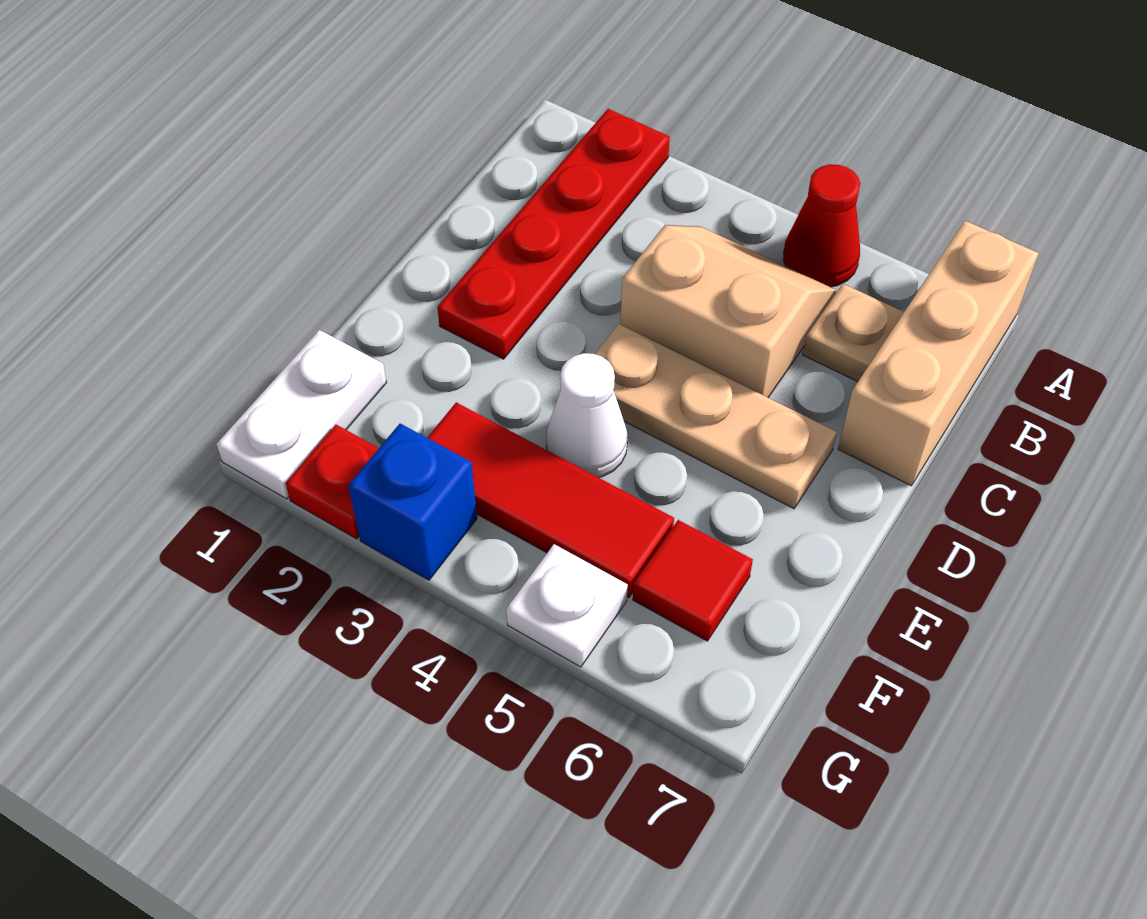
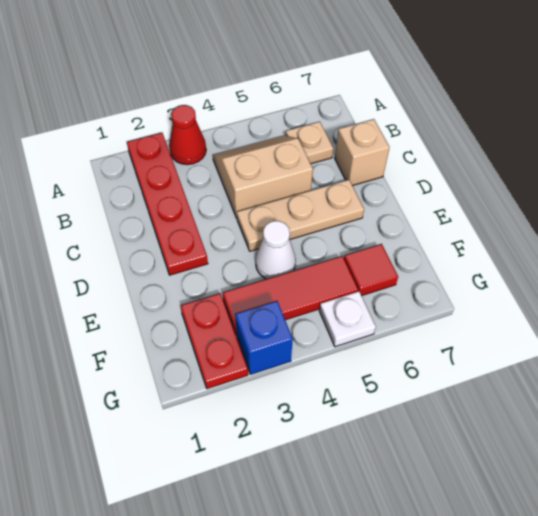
red cone A5 level 1 -> red cone A3 level 1
tan brick A7:C7 level 1 -> tan brick C7 level 1
white plate F1:G1 level 1 -> none
red plate G2 level 1 -> red plate F2:G2 level 1

